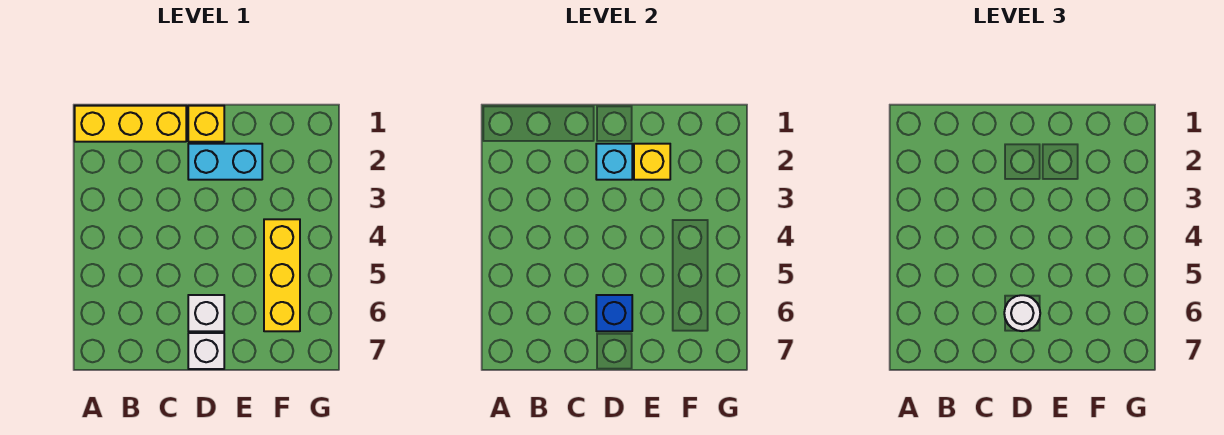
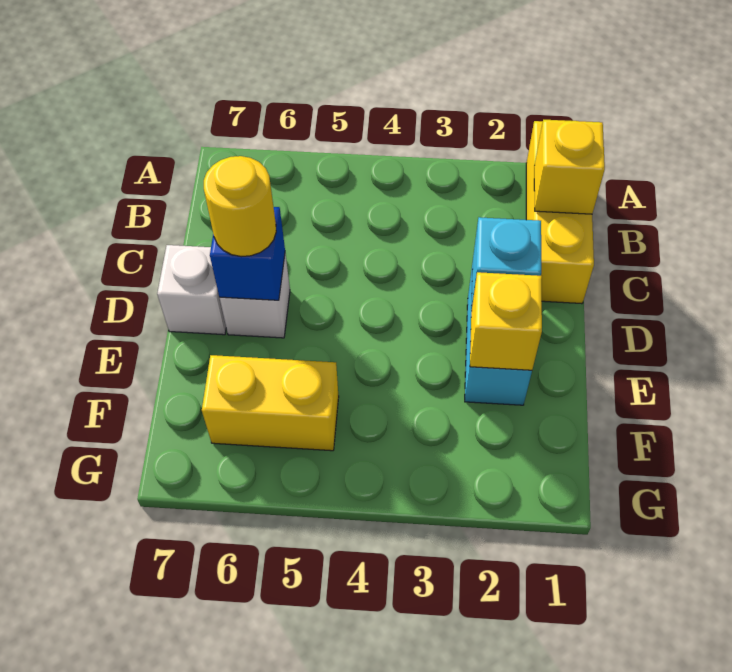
yellow brick D1 level 1 -> yellow brick B1 level 2
white round brick D6 level 3 -> yellow round brick D6 level 3
yellow brick F4:F6 level 1 -> yellow brick F5:F6 level 1

